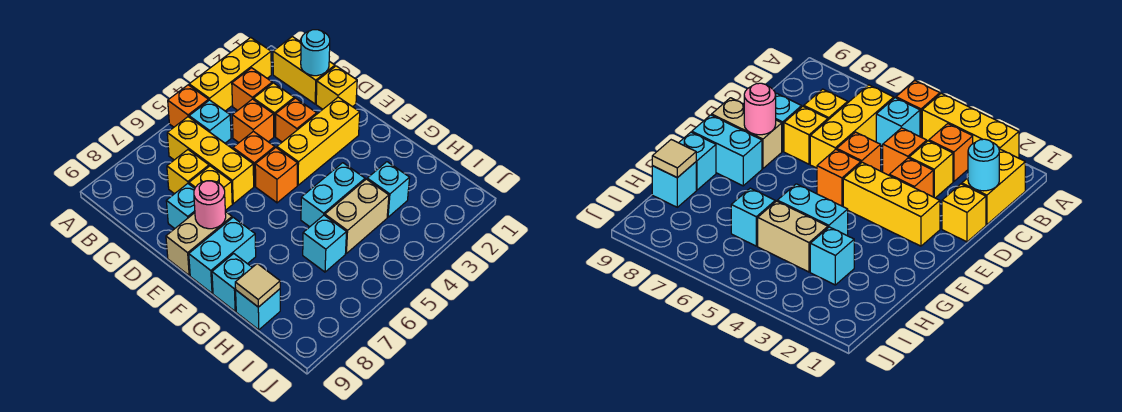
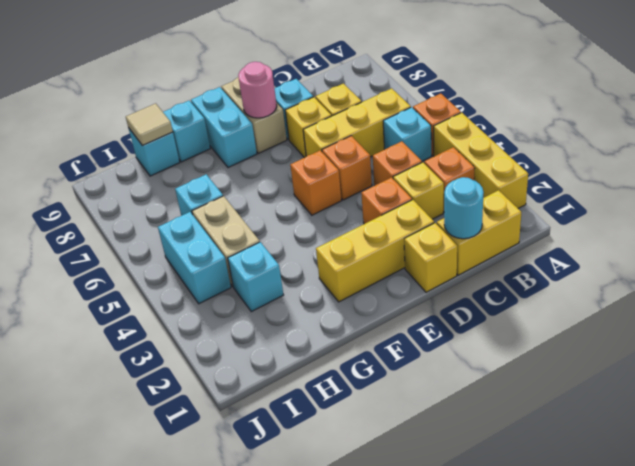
yellow brick E2:E4 level 1 -> yellow brick D2:F2 level 1
cyan brick G4:G5 level 1 -> cyan brick I4:I5 level 1

